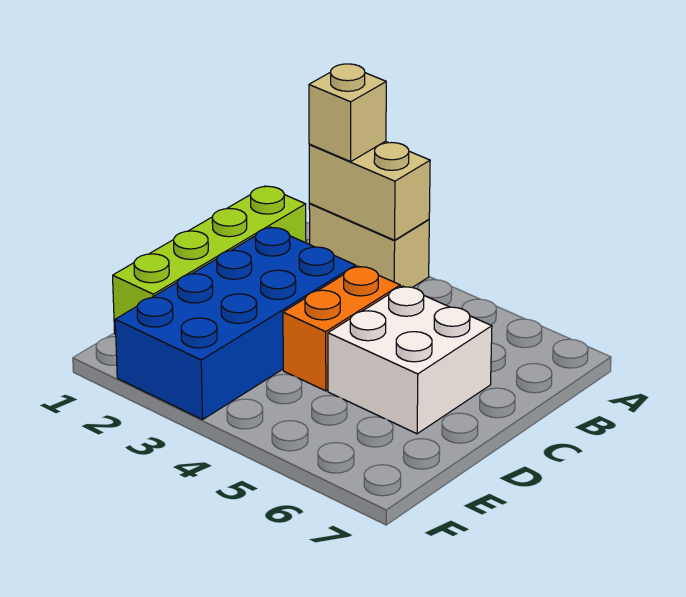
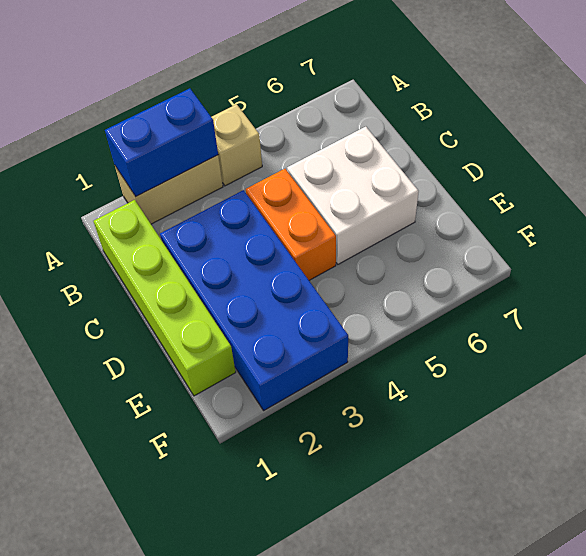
tan brick A2:A3 level 2 -> blue brick A2:A3 level 2
tan brick A2 level 3 -> tan brick A4 level 1

